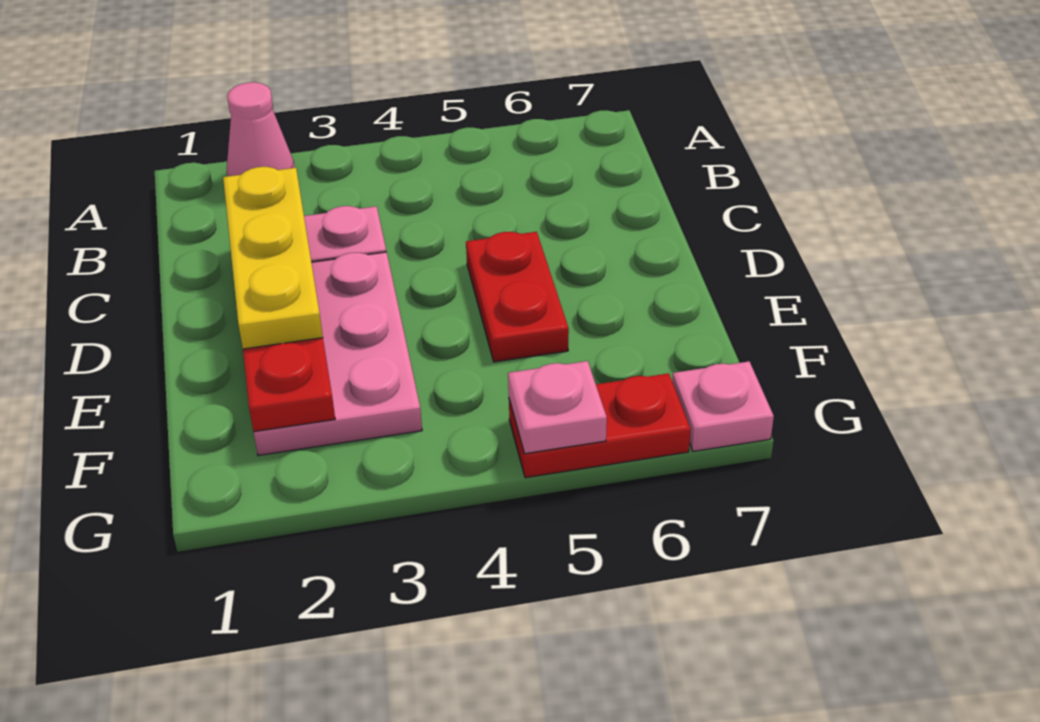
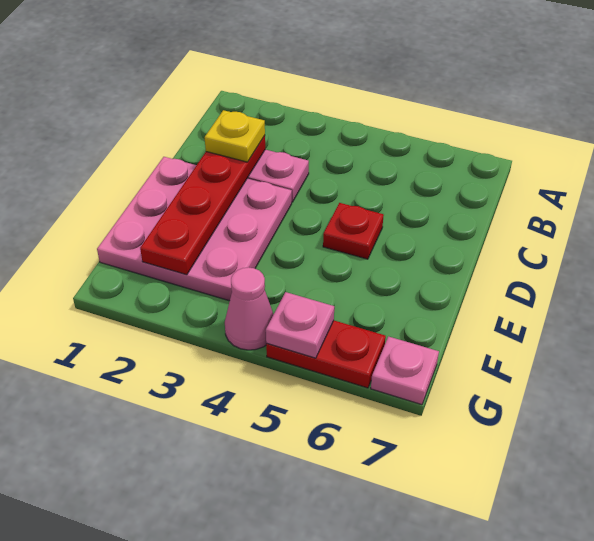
pink cone A2 level 1 -> pink cone G4 level 1
yellow plate C2:E2 level 3 -> yellow plate C2 level 3
pink plate D2:F3 level 1 -> pink plate D1:F3 level 1
red plate D5:E5 level 1 -> red plate D5 level 1

